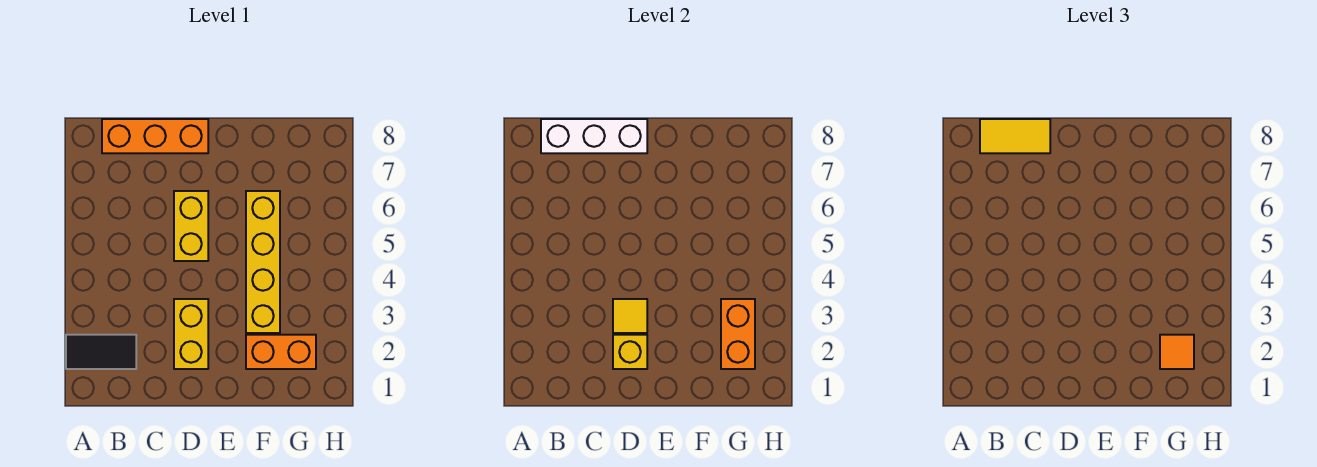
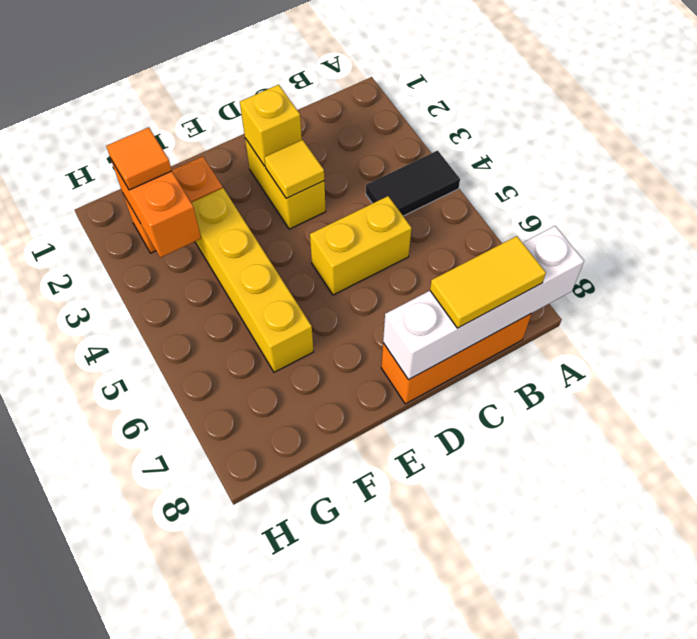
black tile A2:B2 level 1 -> black tile A4:B4 level 1
white brick B8:D8 level 2 -> white brick A8:D8 level 2
yellow brick D5:D6 level 1 -> yellow brick C5:D5 level 1

